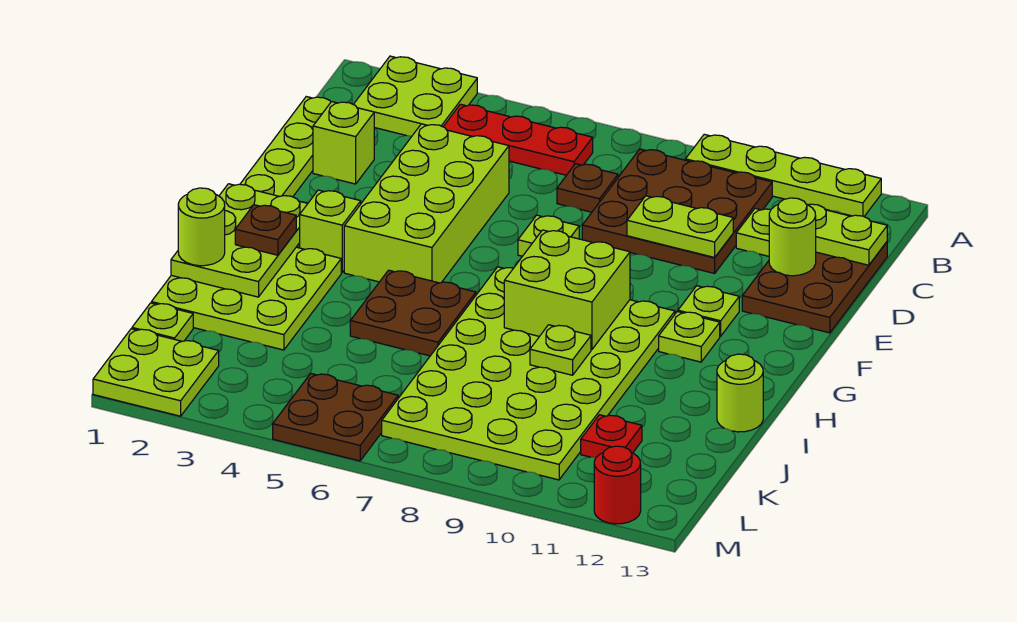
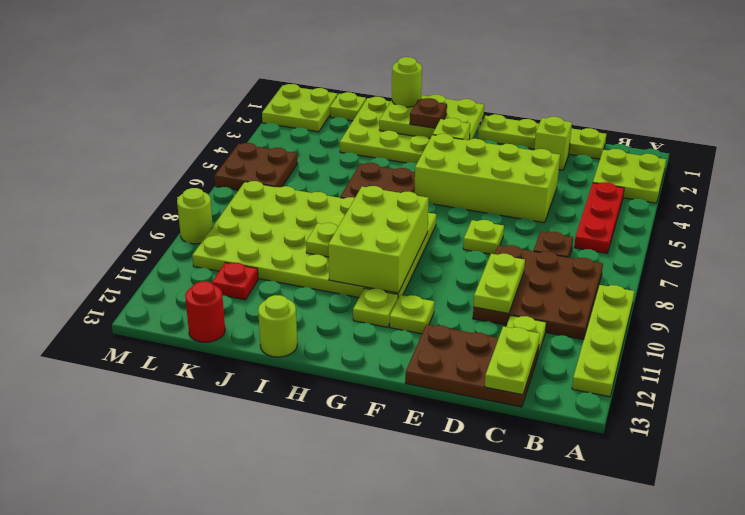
lime round brick D12 level 2 -> lime round brick M9 level 1
lime brick G8:H9 level 2 -> lime brick G8:H10 level 2
red round brick M12 level 1 -> red round brick K13 level 1

